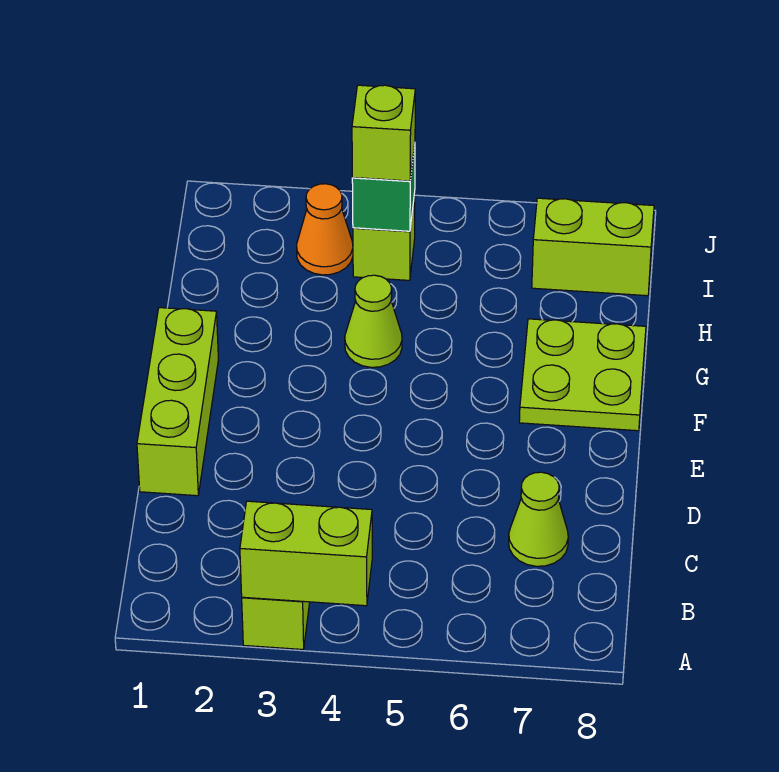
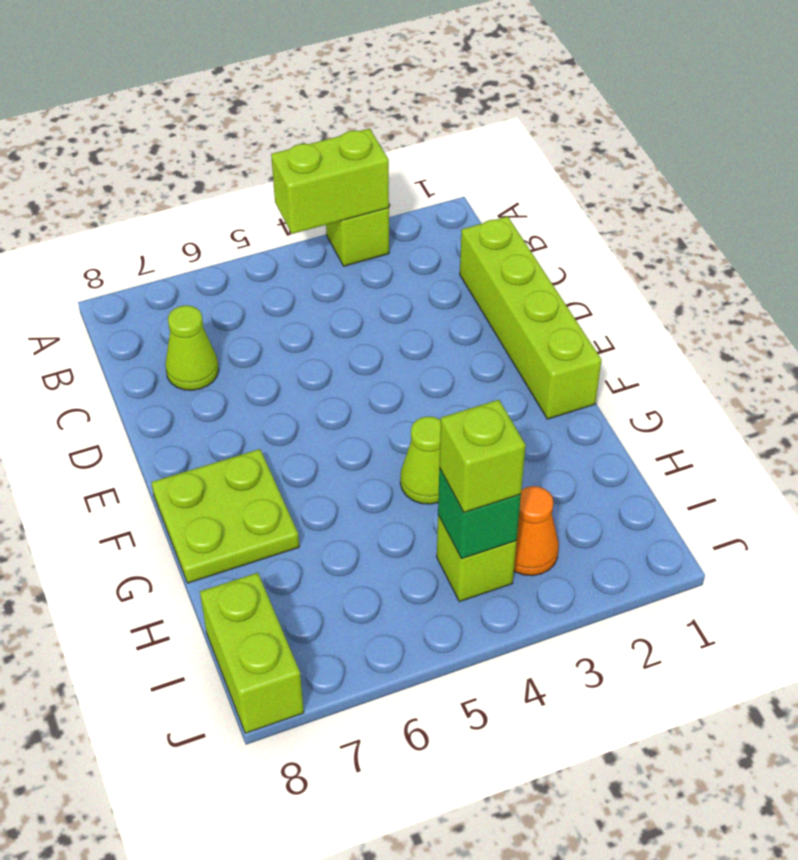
lime brick D1:F1 level 1 -> lime brick C1:F1 level 1
lime brick I7:I8 level 1 -> lime brick I8:J8 level 1

